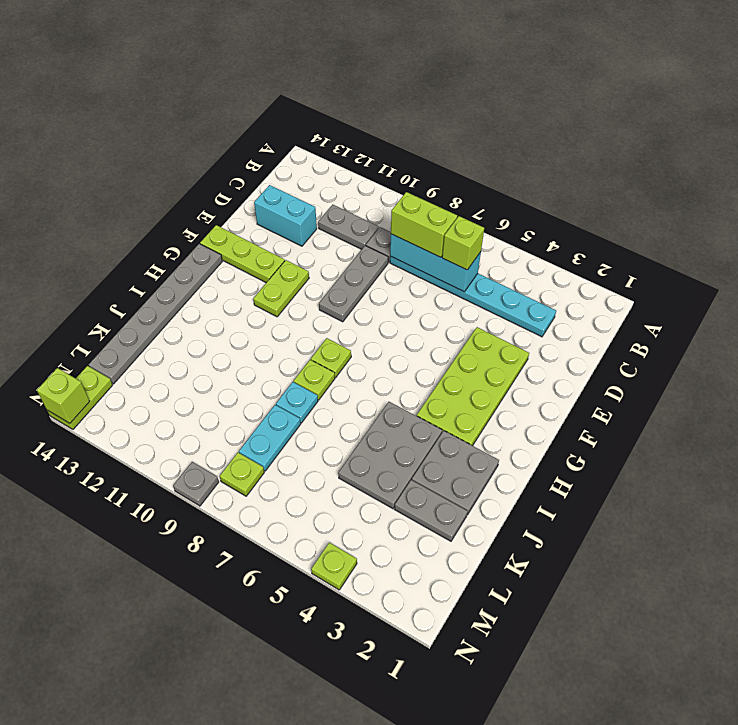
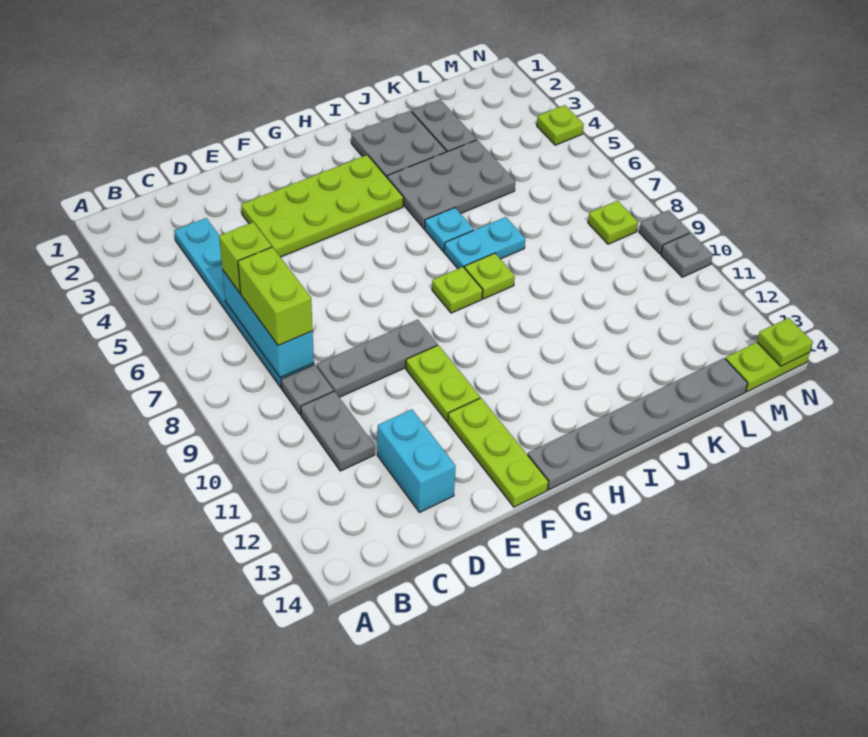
lime plate F11:G11 level 1 -> lime plate F10:F11 level 1
cyan plate J8 level 1 -> cyan plate I6 level 1
cyan plate K8:L8 level 1 -> cyan plate I7:J7 level 1
none -> grey plate N10 level 1
lime brick N14 level 2 -> lime plate N14 level 2

